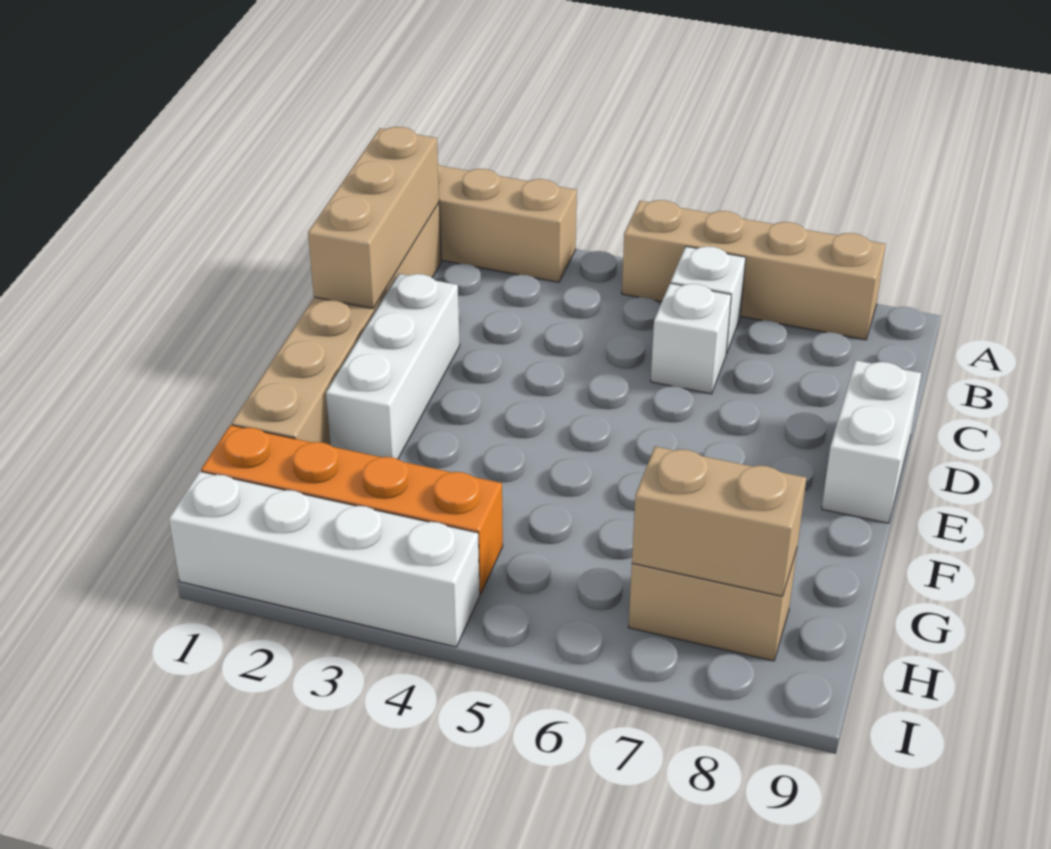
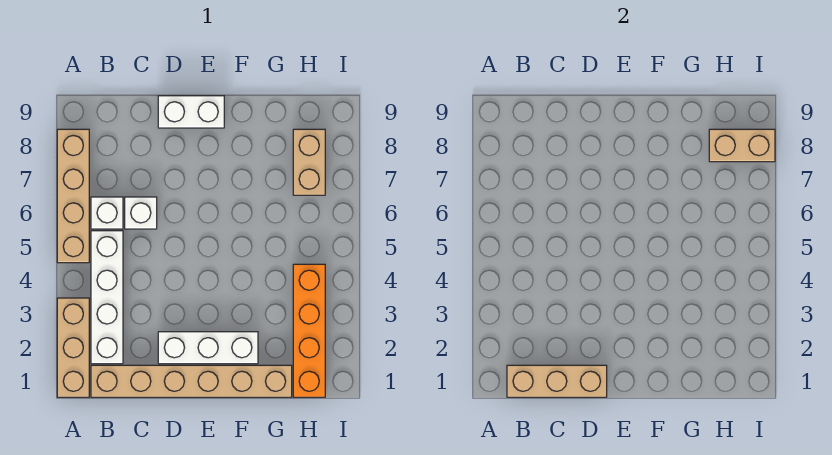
tan brick H7:H8 level 2 -> tan brick H8:I8 level 2
white brick I1:I4 level 1 -> white brick B2:B5 level 1

